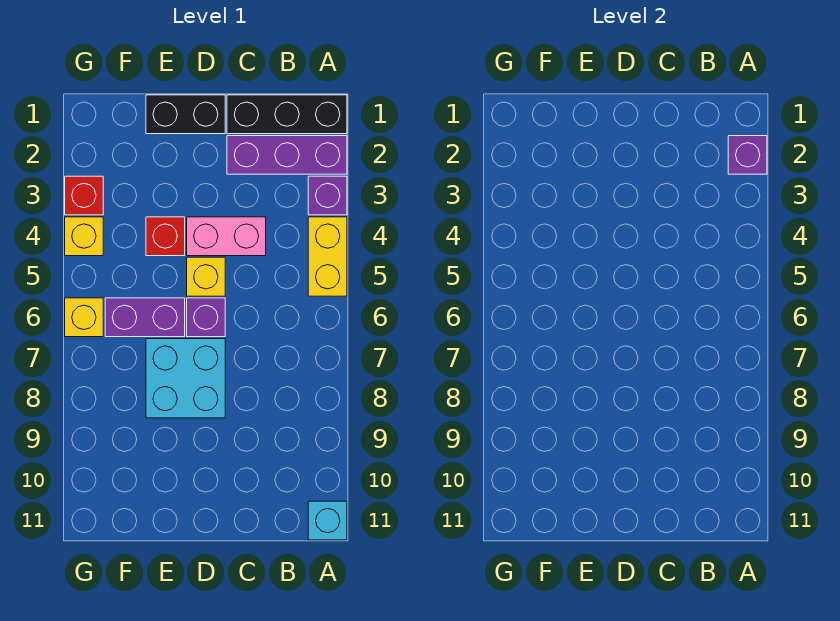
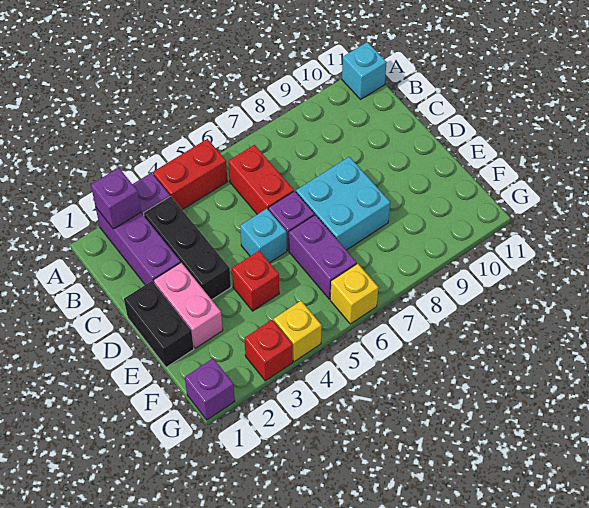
black brick A1:C1 level 1 -> black brick B3:D3 level 1
yellow brick A4:A5 level 1 -> red brick A4:A5 level 1
none -> red brick B6:C6 level 1
pink brick C4:D4 level 1 -> pink brick D2:E2 level 1
yellow brick D5 level 1 -> cyan brick D5 level 1
none -> purple brick G1 level 1

